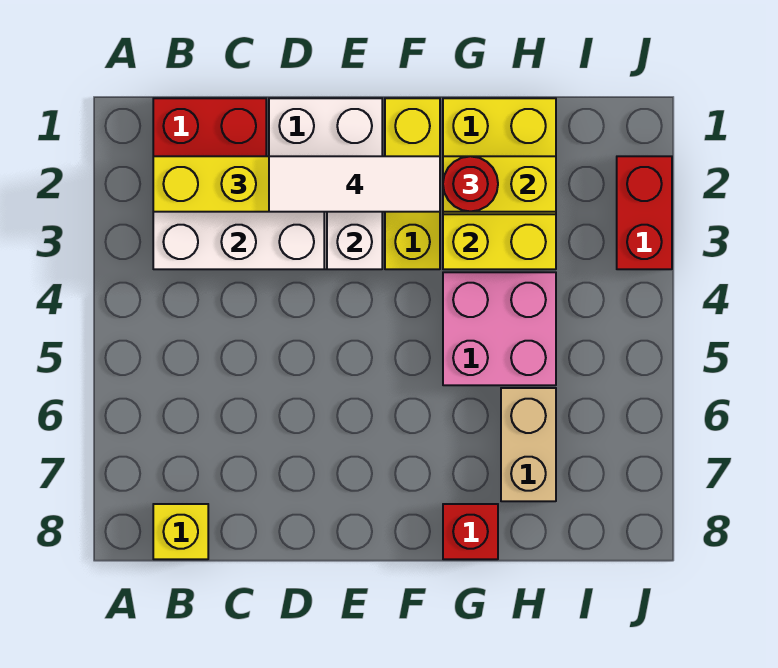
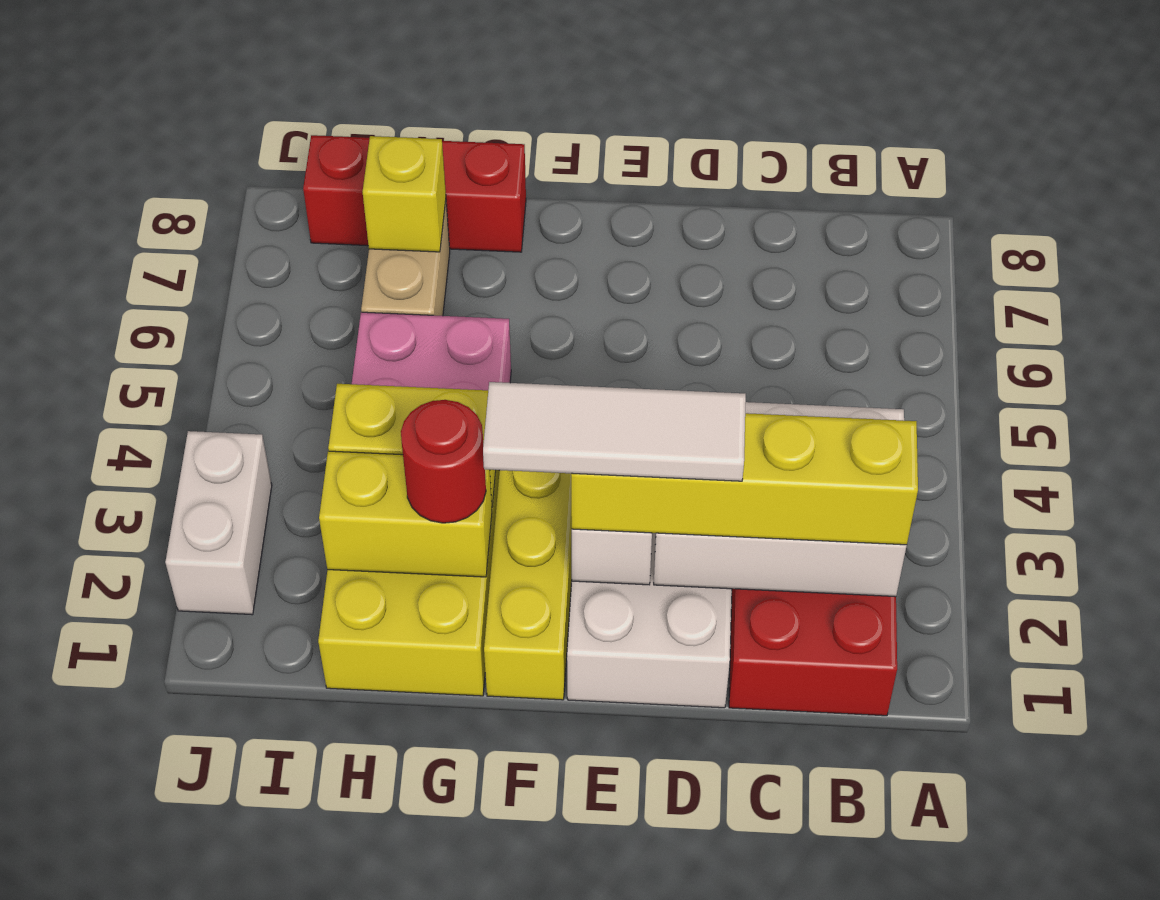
yellow brick B8 level 1 -> yellow brick H7 level 2
red brick G8 level 1 -> red brick G8:I8 level 1
red brick J2:J3 level 1 -> white brick J2:J3 level 1

